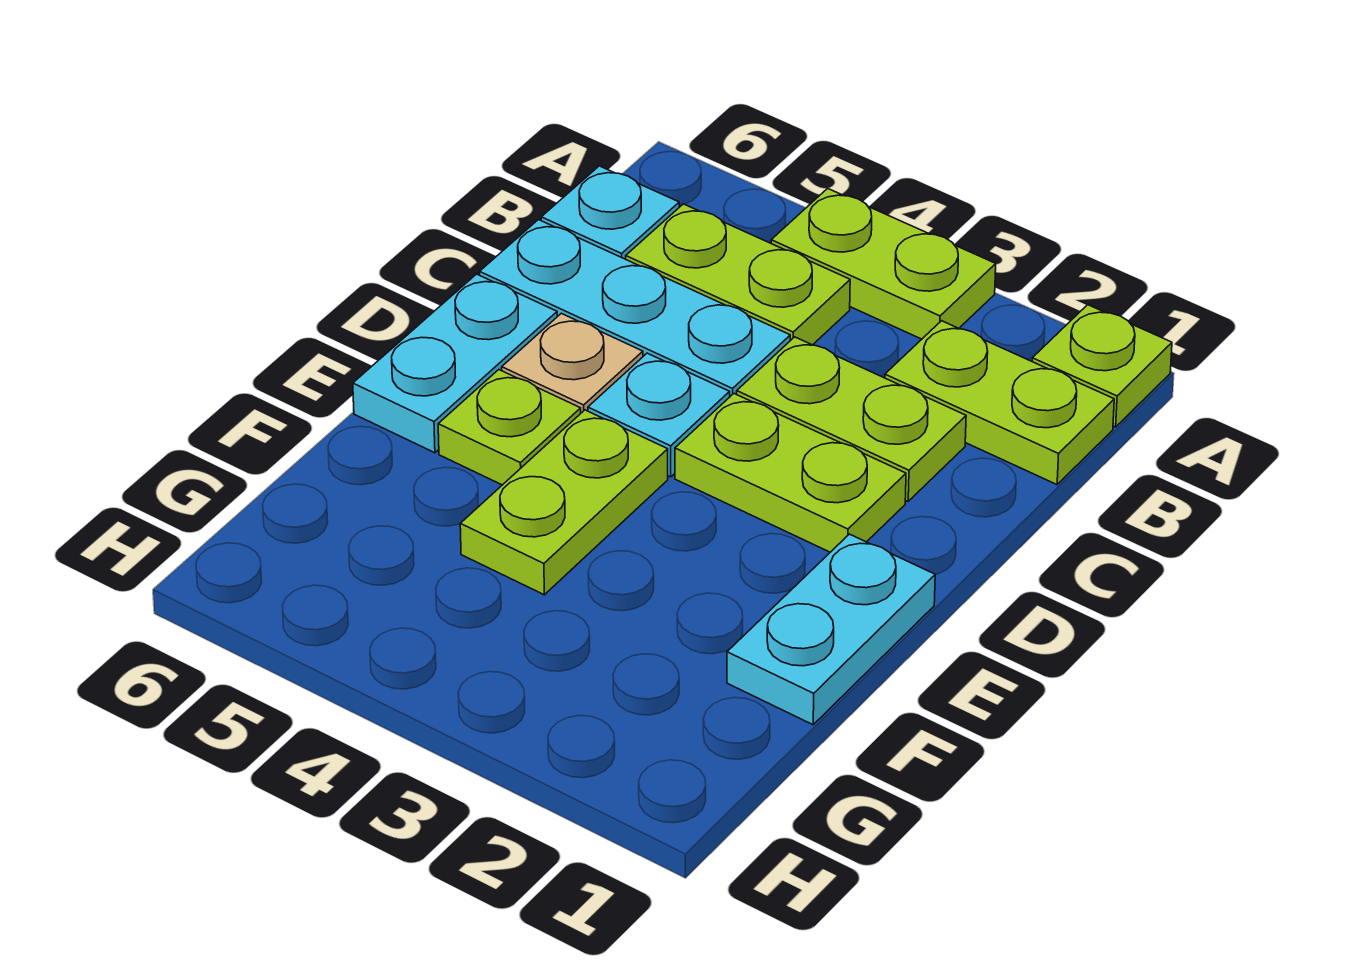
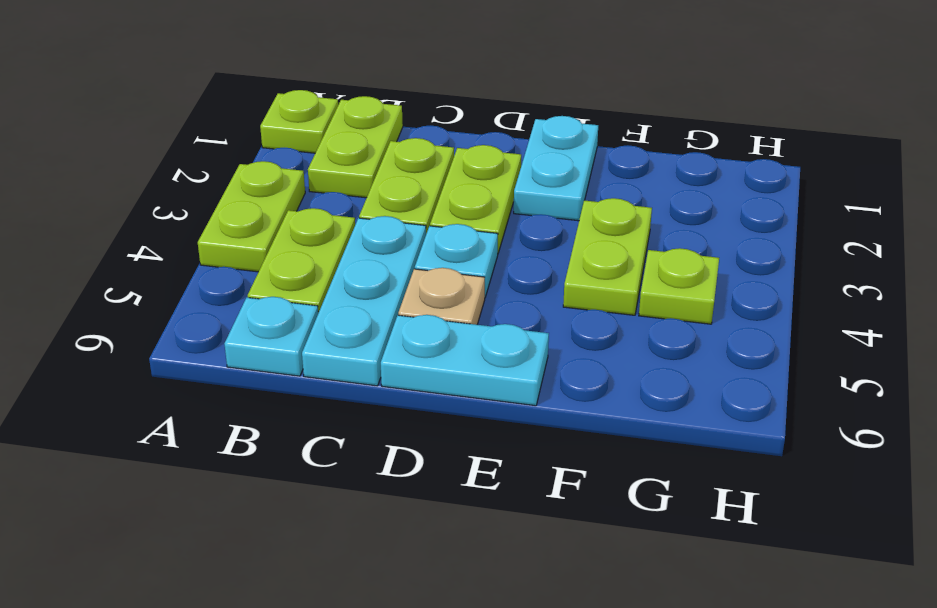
cyan plate E1:F1 level 1 -> cyan plate E1:E2 level 1
lime plate E4:F4 level 1 -> lime plate F3:F4 level 1
lime plate E5 level 1 -> lime plate G4 level 1

